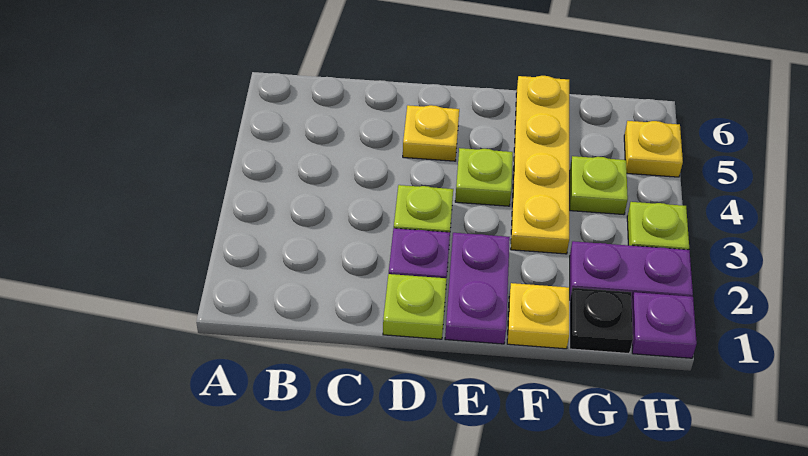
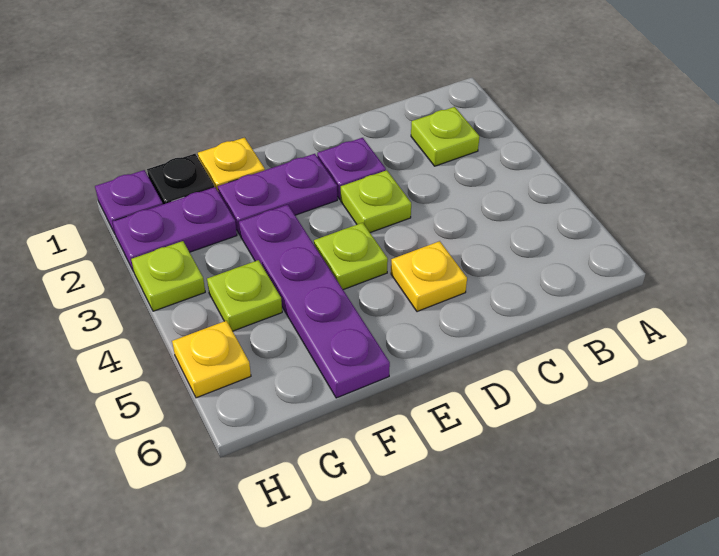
lime plate D1 level 1 -> lime plate B2 level 1
purple plate E1:E2 level 1 -> purple plate E2:F2 level 1
yellow plate F3:F6 level 1 -> purple plate F3:F6 level 1

